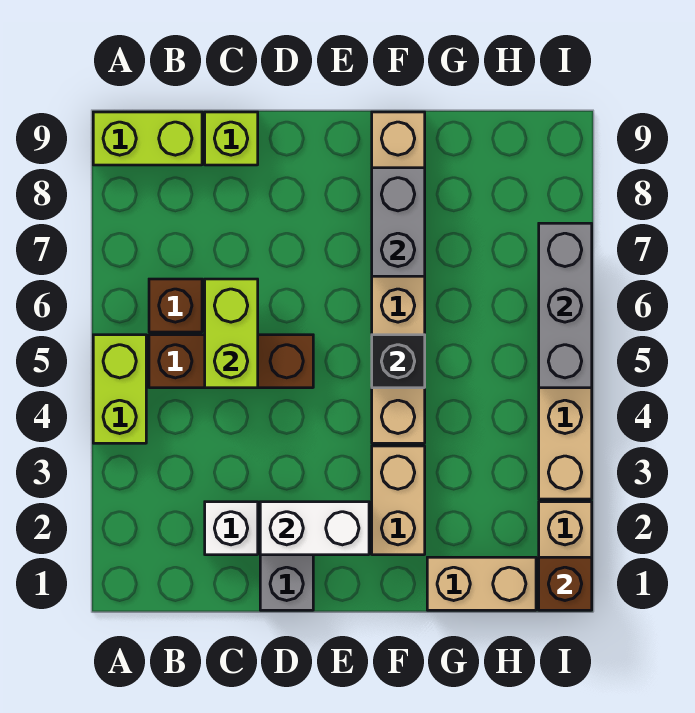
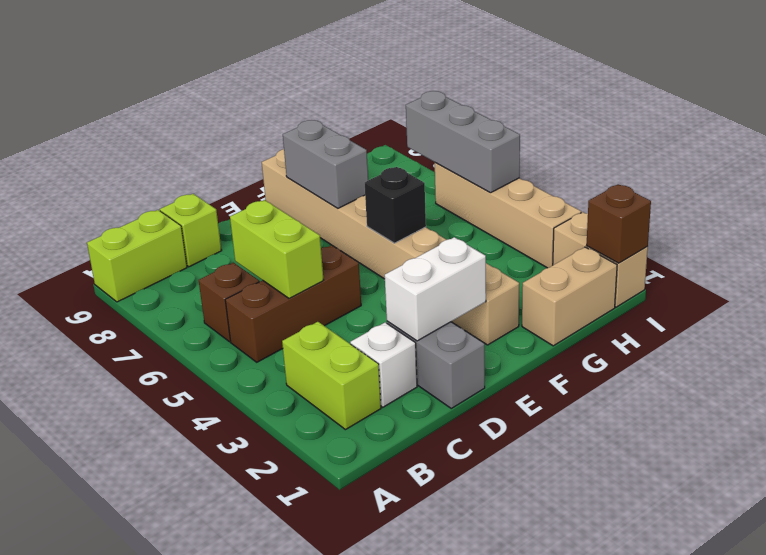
lime brick A4:A5 level 1 -> lime brick B2:B3 level 1

